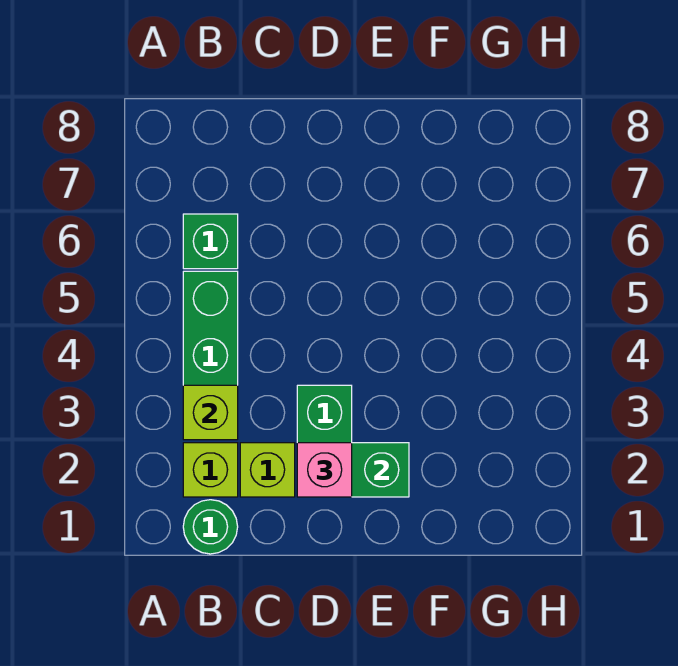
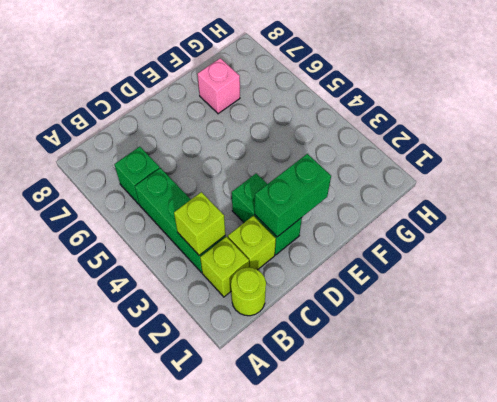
green round brick B1 level 1 -> lime round brick B1 level 1
pink brick D2 level 3 -> pink brick F7 level 1

